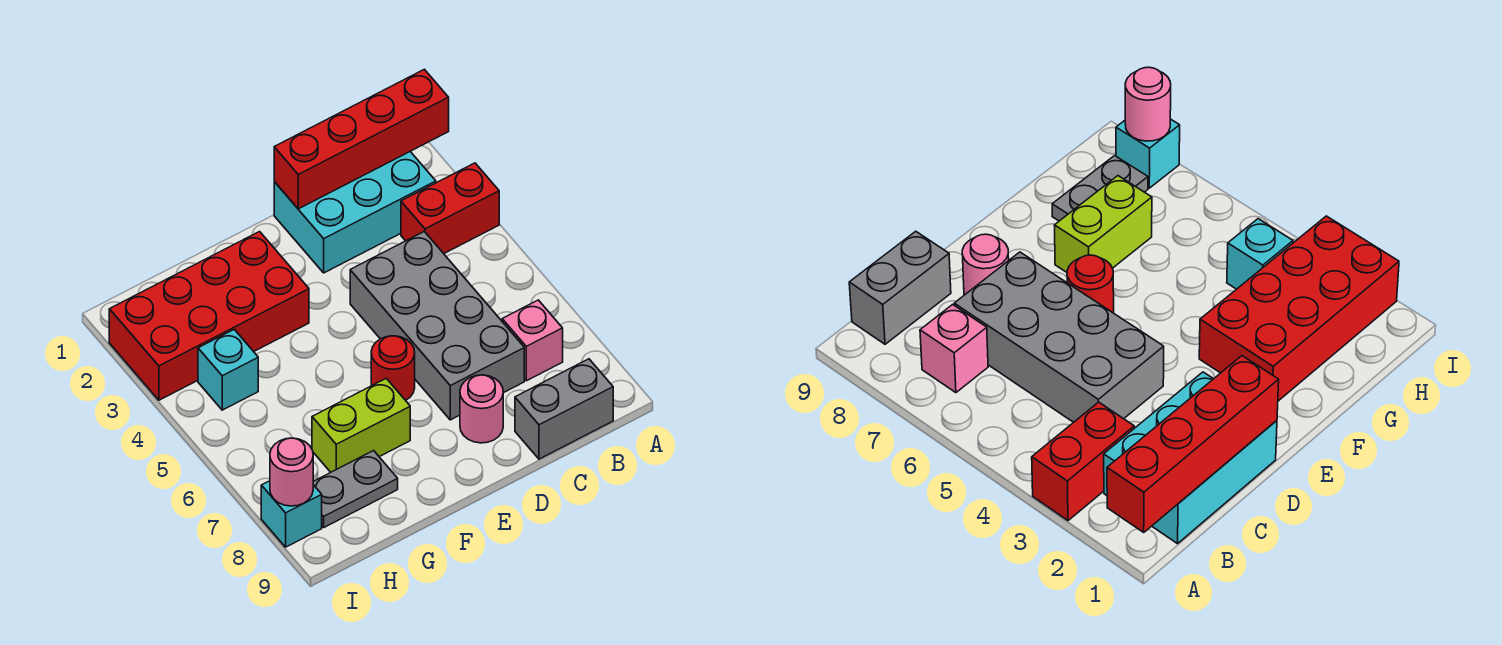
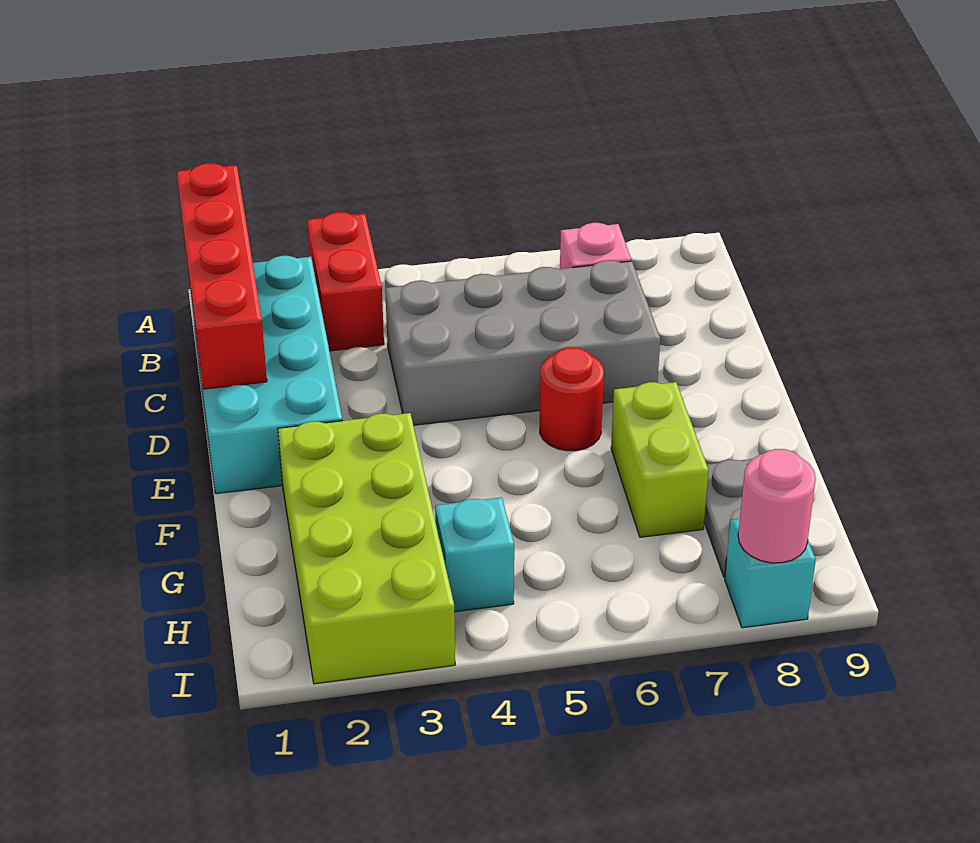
cyan brick B1:D2 level 1 -> cyan brick B1:E2 level 1
grey brick B9:C9 level 1 -> none
pink round brick D8 level 1 -> none
red brick F2:I3 level 1 -> lime brick F2:I3 level 1

